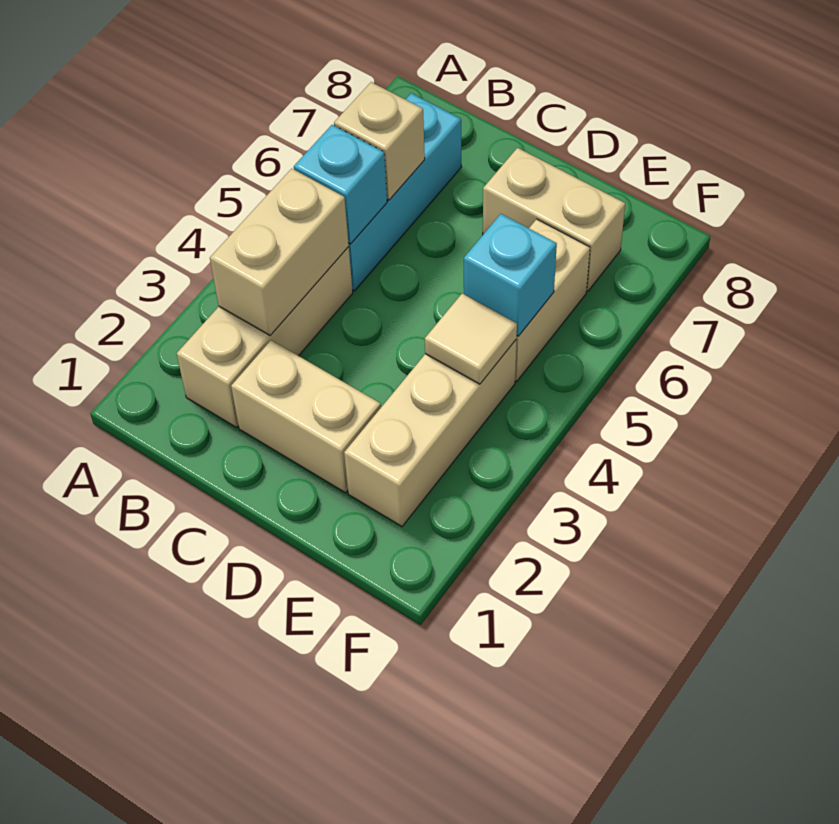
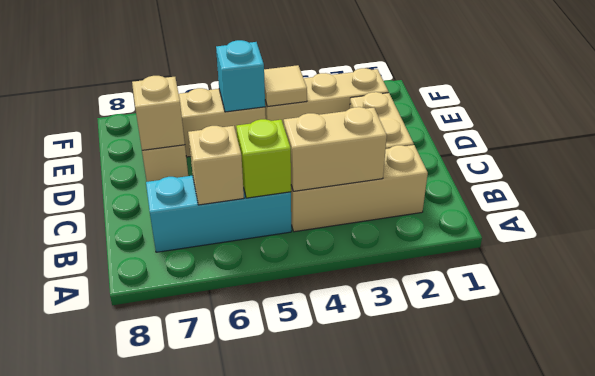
cyan brick B5 level 2 -> lime brick B5 level 2
none -> tan brick D7 level 2

